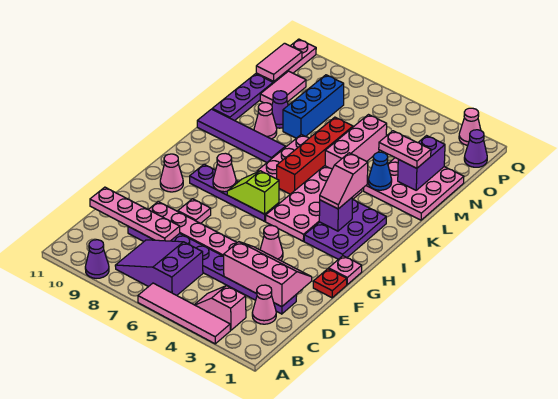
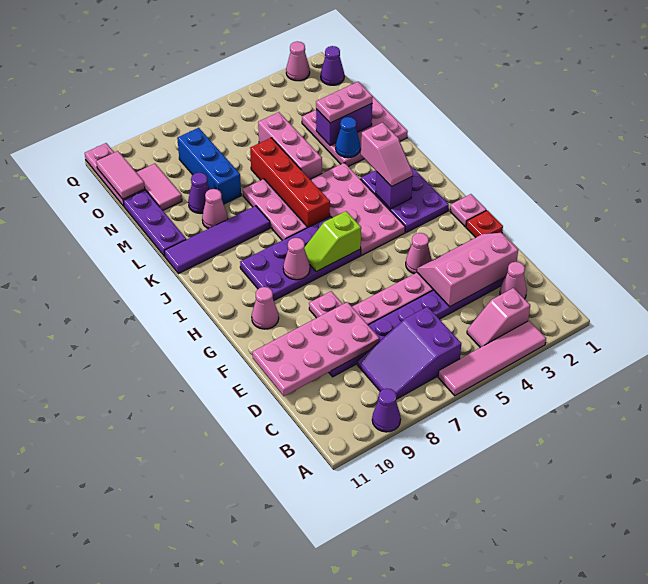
pink plate D8:D11 level 2 -> pink plate D8:E11 level 2
purple plate H6:H9 level 1 -> purple plate H6:I9 level 1
purple brick M2:N2 level 2 -> purple brick M2:M3 level 2

